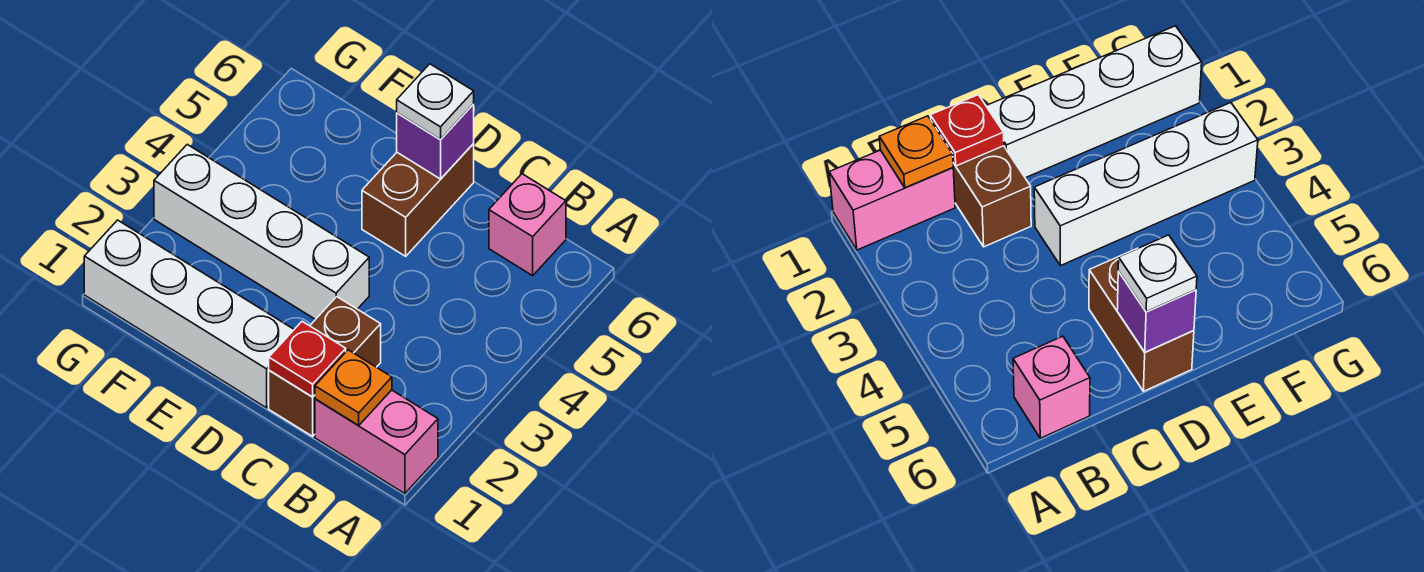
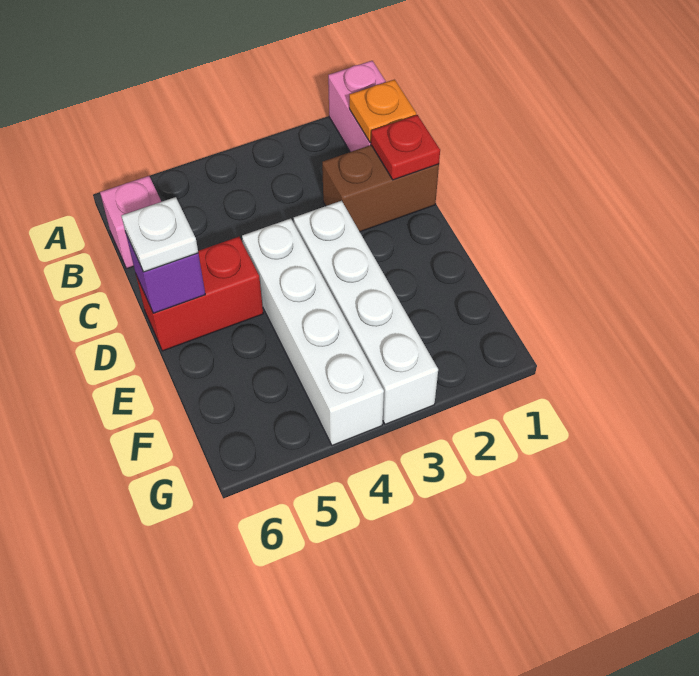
white brick D1:G1 level 1 -> white brick D4:G4 level 1
brown brick D5:D6 level 1 -> red brick D5:D6 level 1

